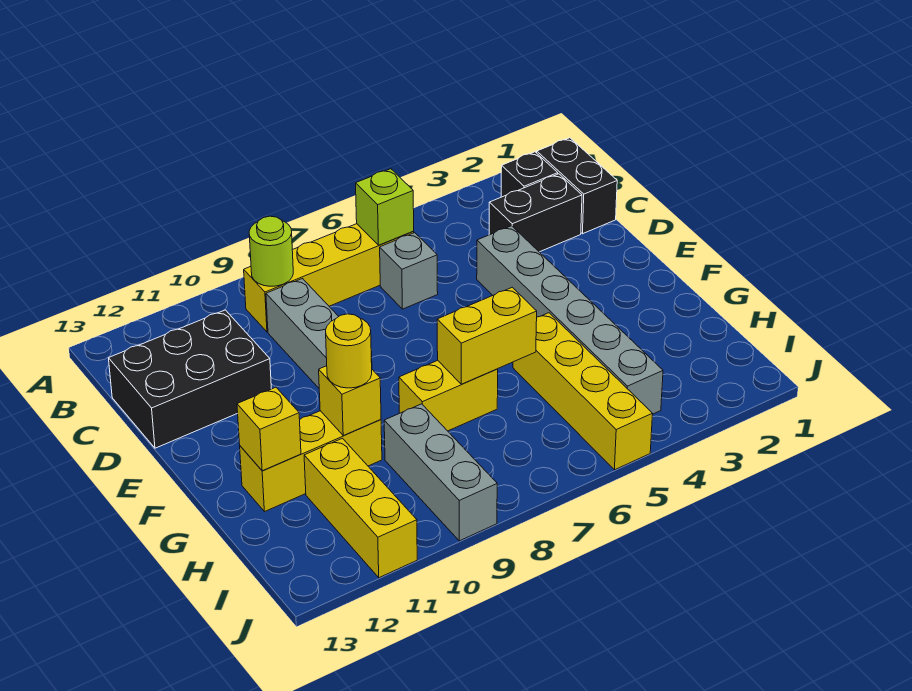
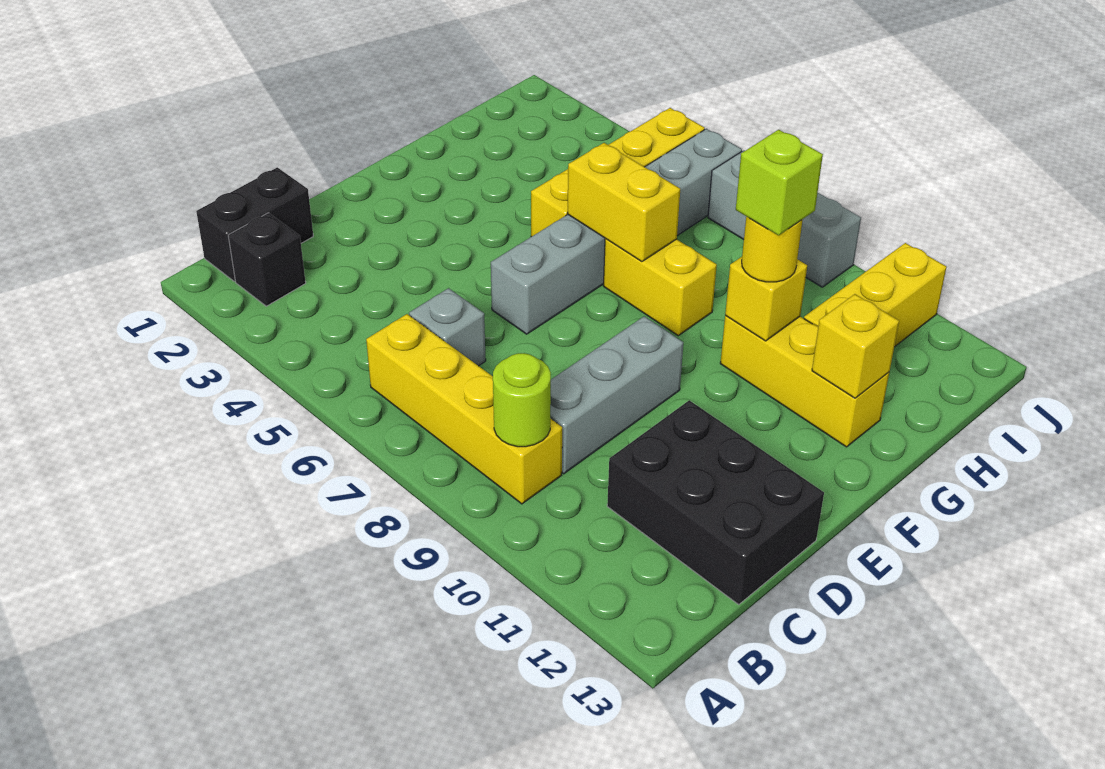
lime brick B6 level 2 -> lime brick G10 level 4
black brick C2:C3 level 1 -> none
grey brick D4:I4 level 1 -> grey brick E6:J6 level 1
grey brick H9:J9 level 1 -> grey brick J7:J9 level 1

